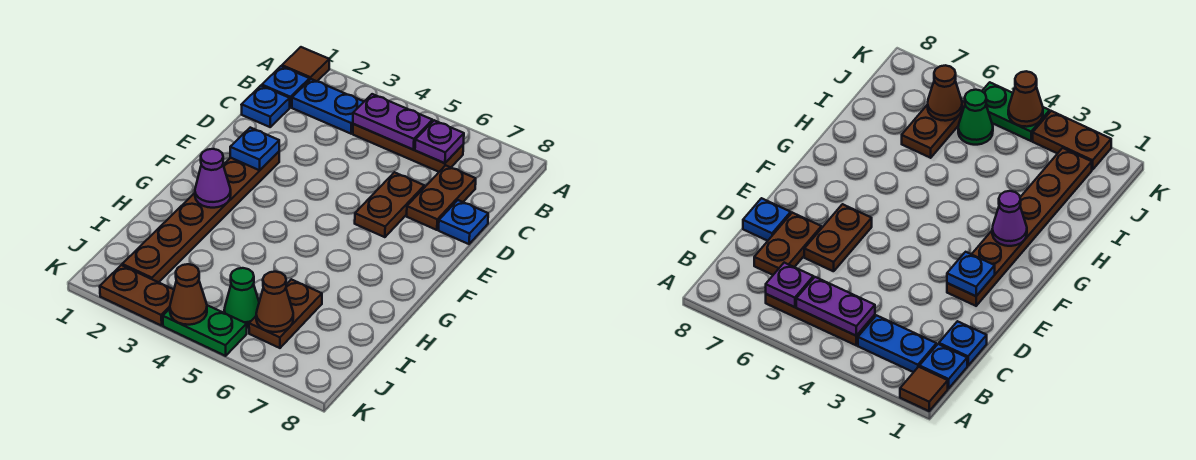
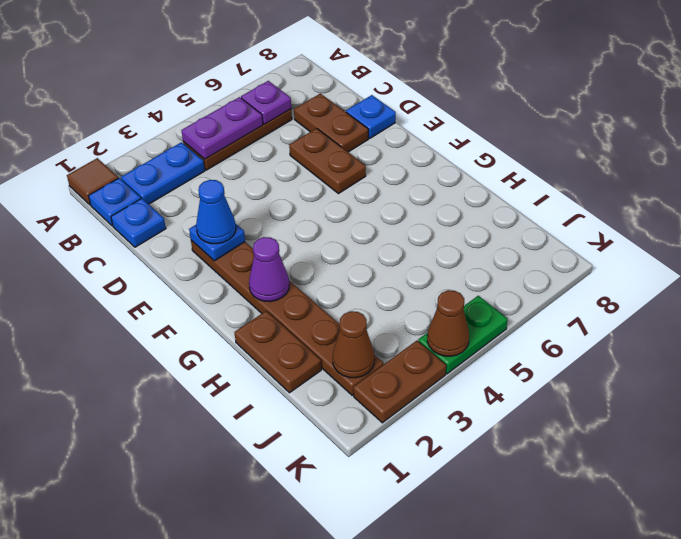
none -> blue cone E2 level 3
brown plate I6:J6 level 1 -> brown plate H1:I1 level 1
green cone J5 level 1 -> none
brown cone J6 level 2 -> brown cone J2 level 2

